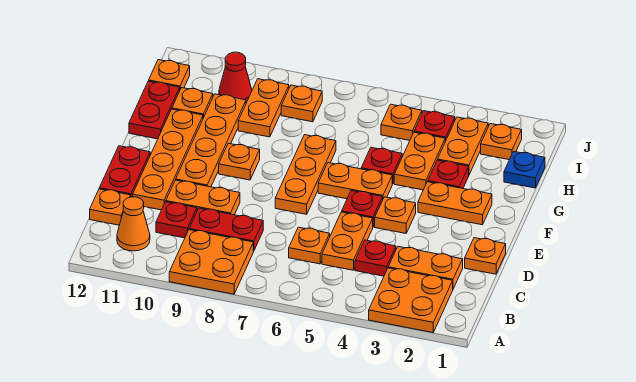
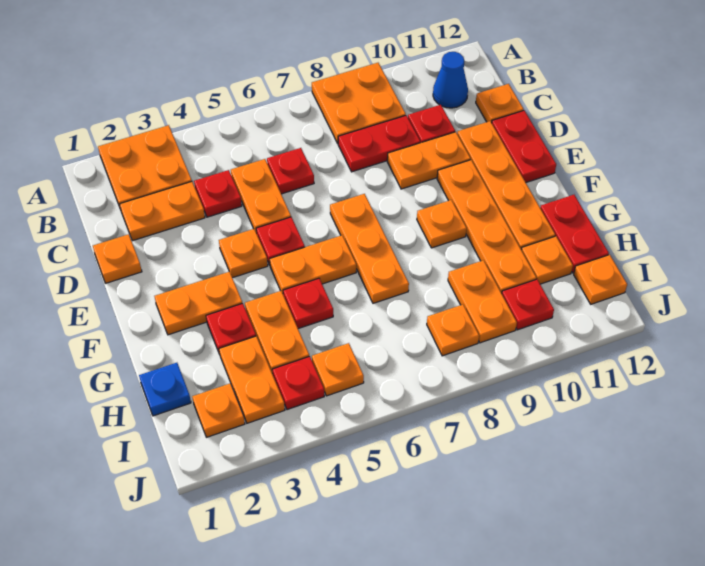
orange cone B11 level 1 -> blue cone B11 level 1
orange plate C6 level 1 -> red plate C6 level 1
red cone I10 level 1 -> red plate I10 level 1

